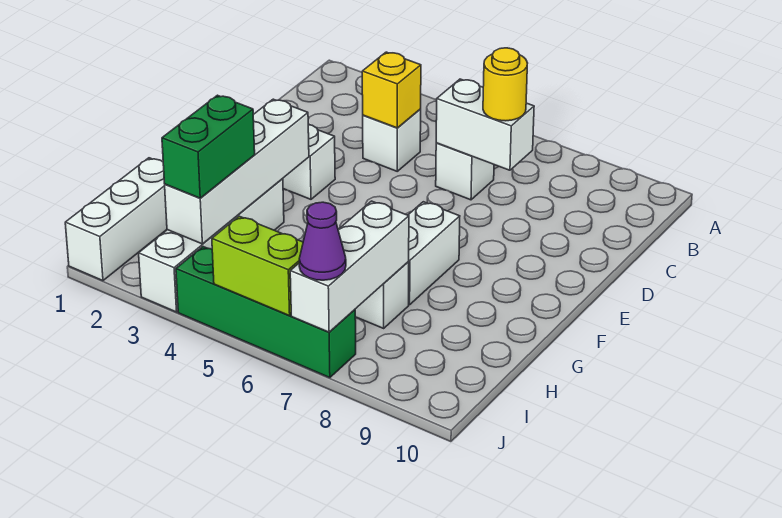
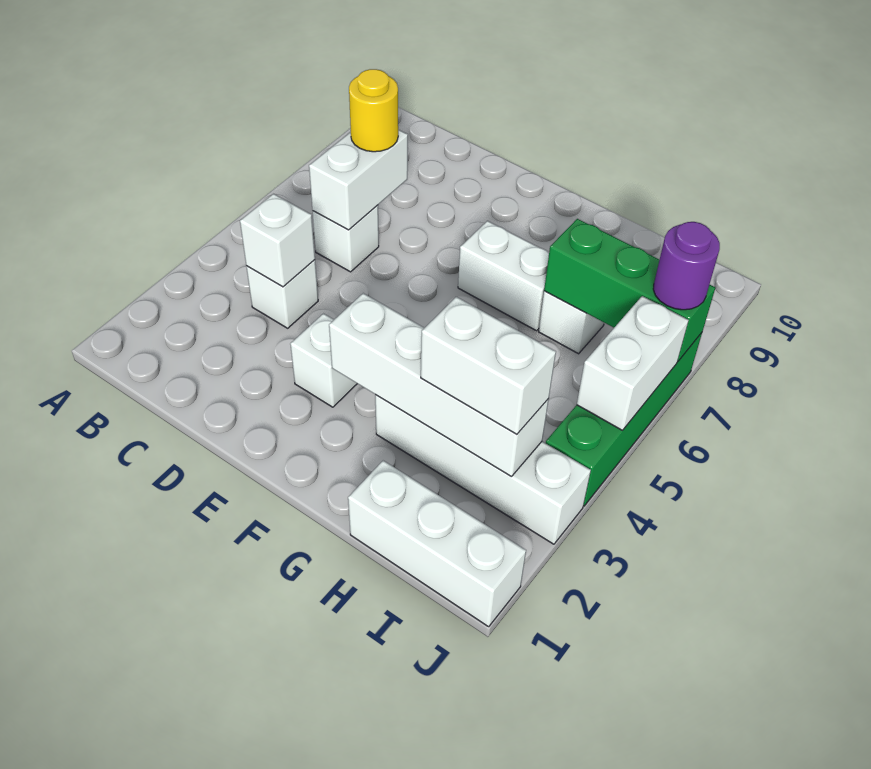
yellow brick C4 level 2 -> white brick C4 level 2
green brick H3:I3 level 3 -> white brick H3:I3 level 3
white brick H7:J7 level 2 -> green brick H7:J7 level 2
lime brick J5:J6 level 2 -> white brick J5:J6 level 2
purple cone J7 level 3 -> purple round brick J7 level 3

